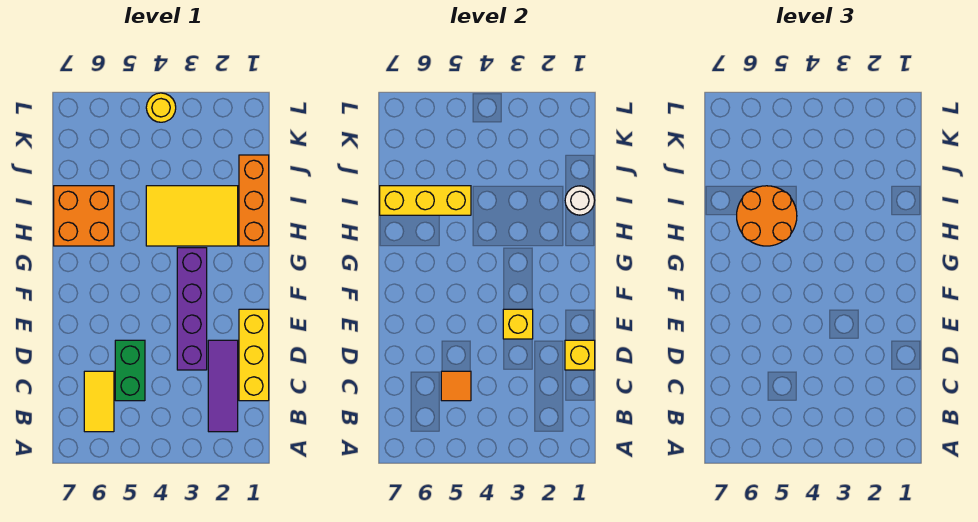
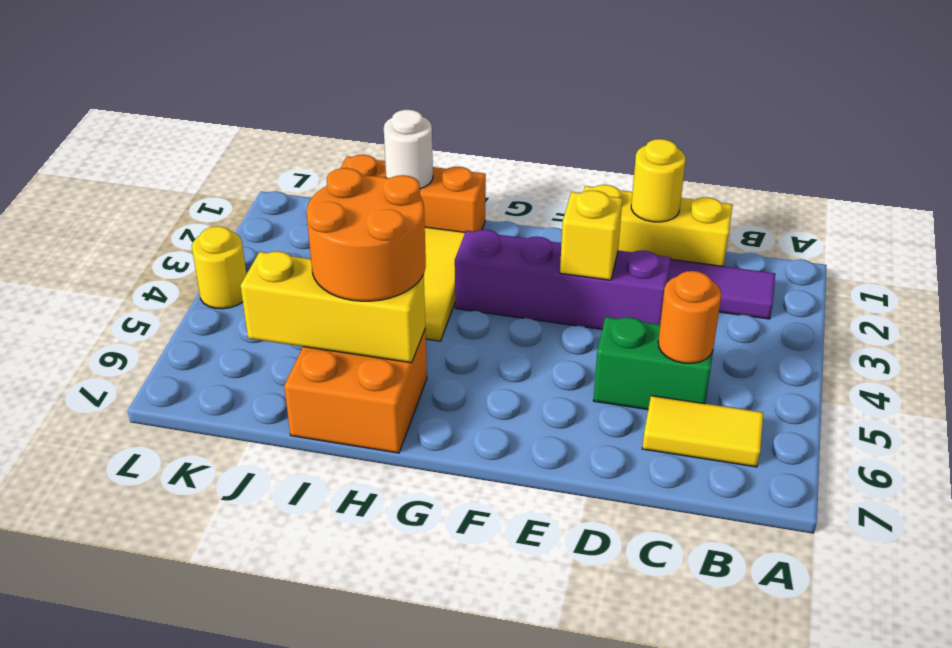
orange tile C5 level 2 -> orange round brick C5 level 2
yellow brick D1 level 2 -> yellow round brick D1 level 2
yellow brick I5:I7 level 2 -> yellow brick H6:J6 level 2

